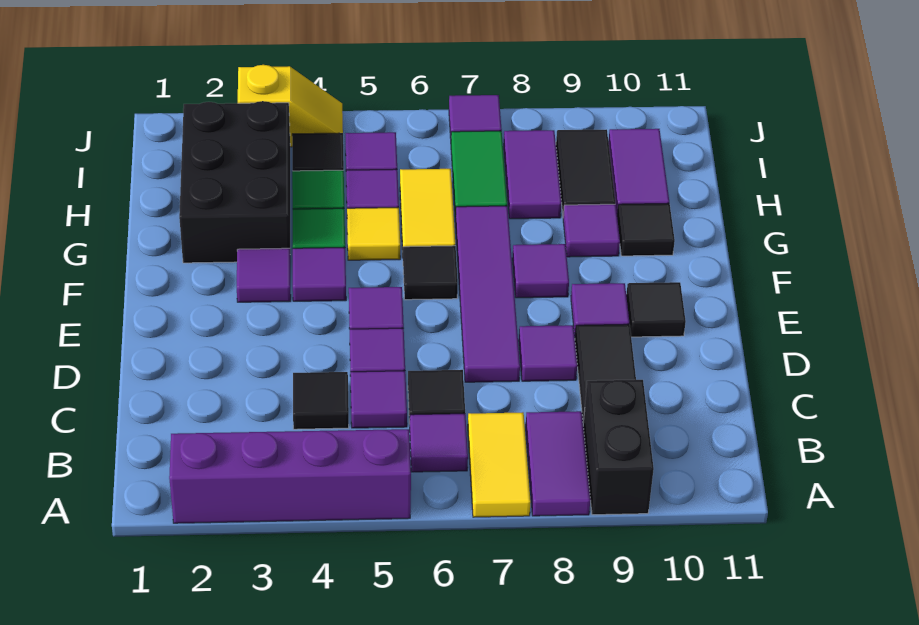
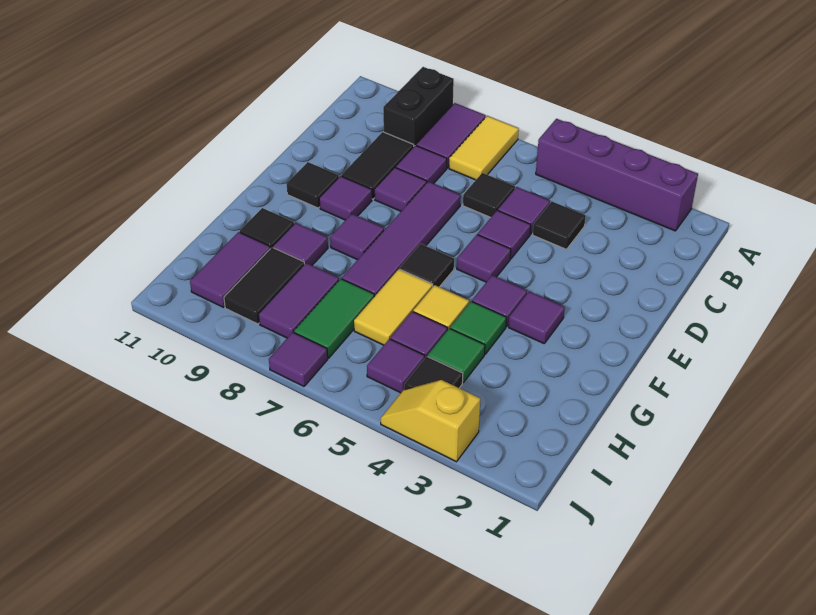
purple tile B6 level 1 -> purple tile C8 level 1
black brick G2:I3 level 1 -> none

